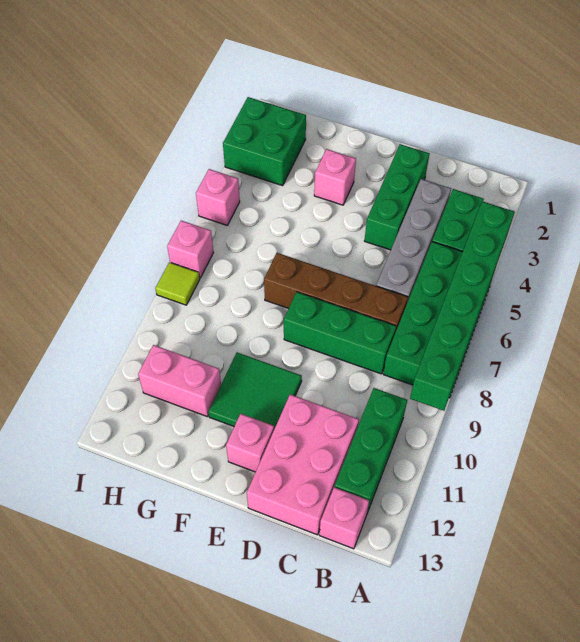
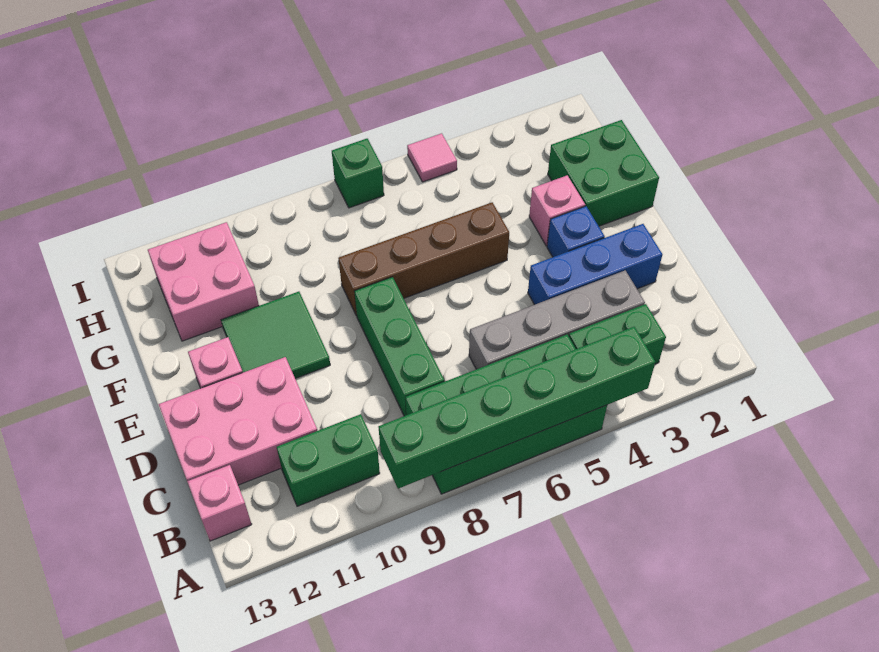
green brick B10:B12 level 1 -> green brick B10:B11 level 1
brown brick C7:F7 level 1 -> brown brick F5:F8 level 1
green brick D2:D4 level 1 -> blue brick D2:D4 level 1
none -> blue brick E3 level 1
pink brick G11:H11 level 1 -> pink brick G11:H12 level 1
green brick H2:I3 level 1 -> green brick F1:G2 level 1
pink brick I5 level 1 -> pink tile I5 level 1
pink brick I7 level 1 -> green brick I7 level 1
lime tile I8 level 1 -> none

